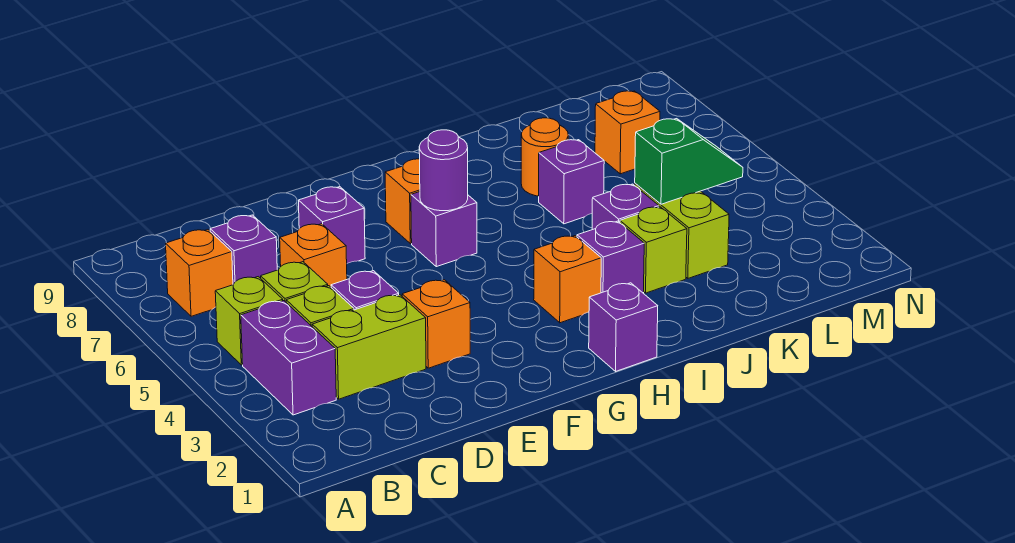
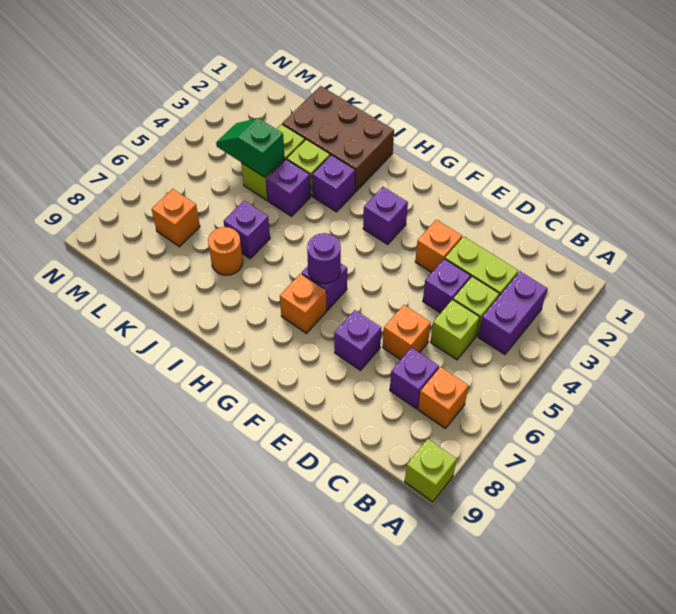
lime brick B5 level 1 -> lime brick A9 level 1
purple brick H1 level 1 -> purple brick G3 level 1
orange brick H3 level 1 -> none
none -> brown brick I1:K2 level 1

